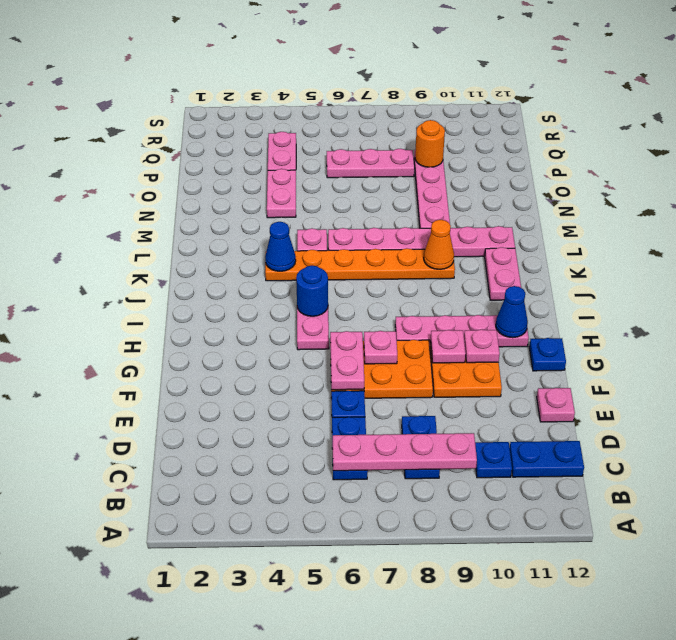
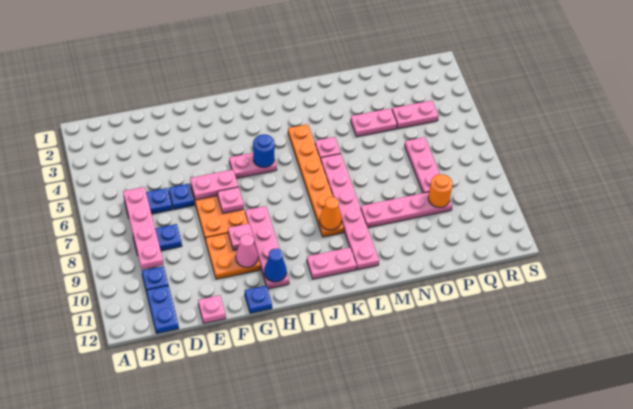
pink plate G10 level 2 -> pink cone G10 level 2
blue cone K4 level 2 -> none

